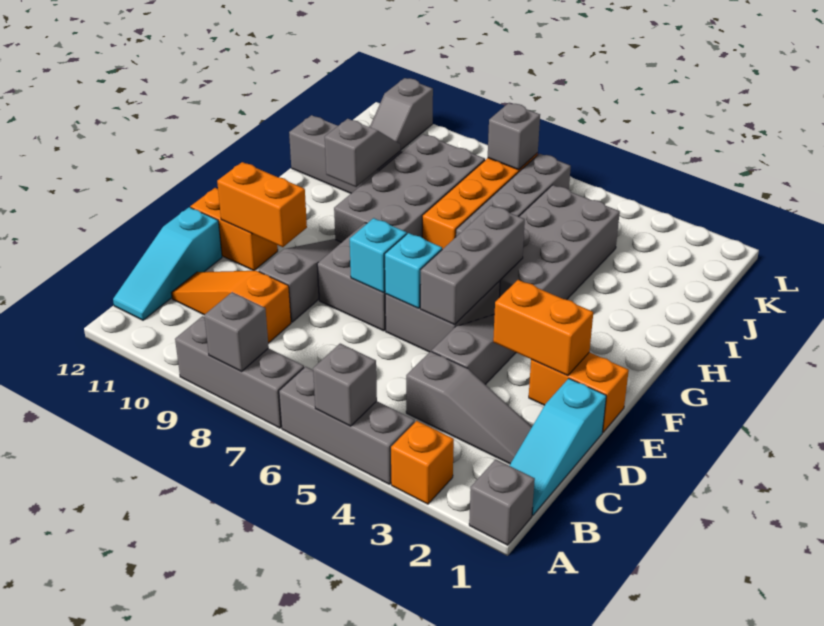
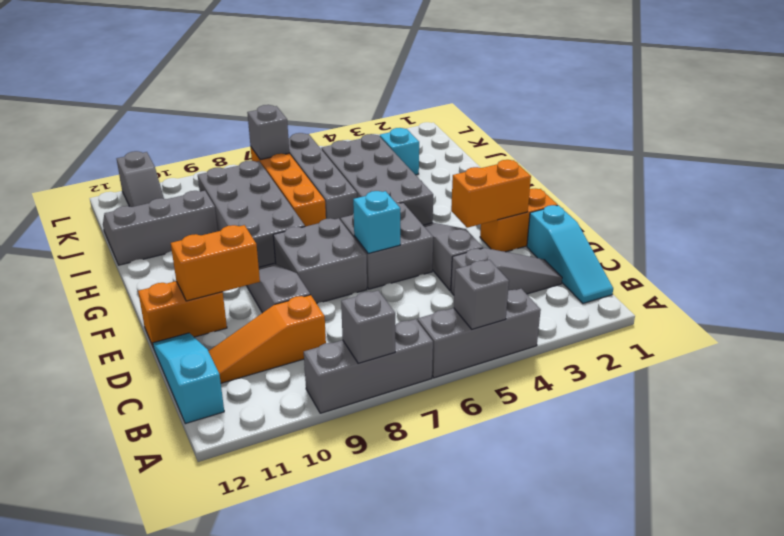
grey brick A1 level 1 -> none
orange brick A3 level 1 -> none
cyan slope B12:D12 level 1 top D -> cyan slope B12:D12 level 1 top B
grey brick E5:G5 level 2 -> none
cyan brick E7 level 2 -> cyan brick J3 level 1
grey slope H10:I10 level 2 top H -> none

